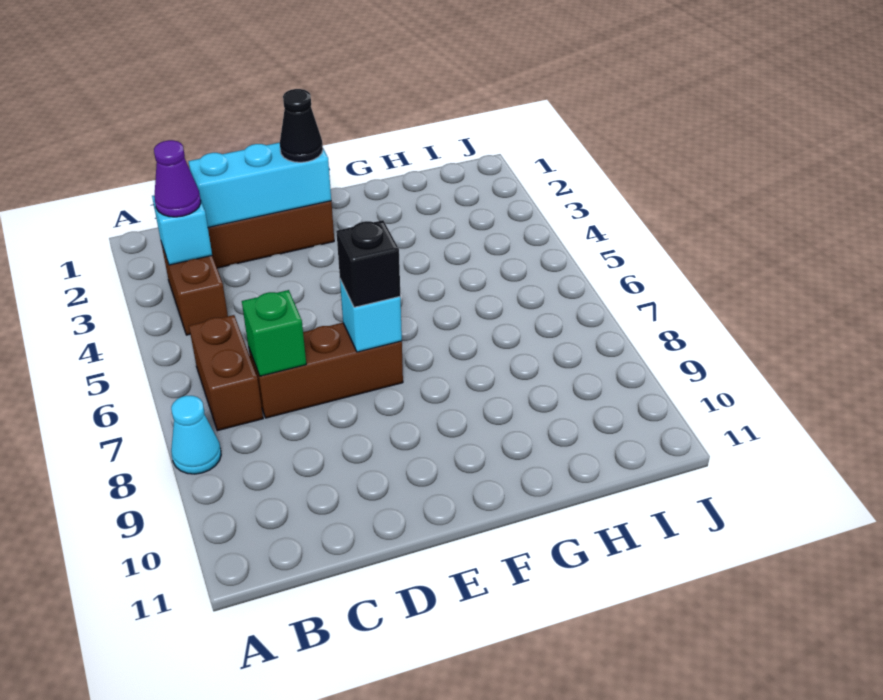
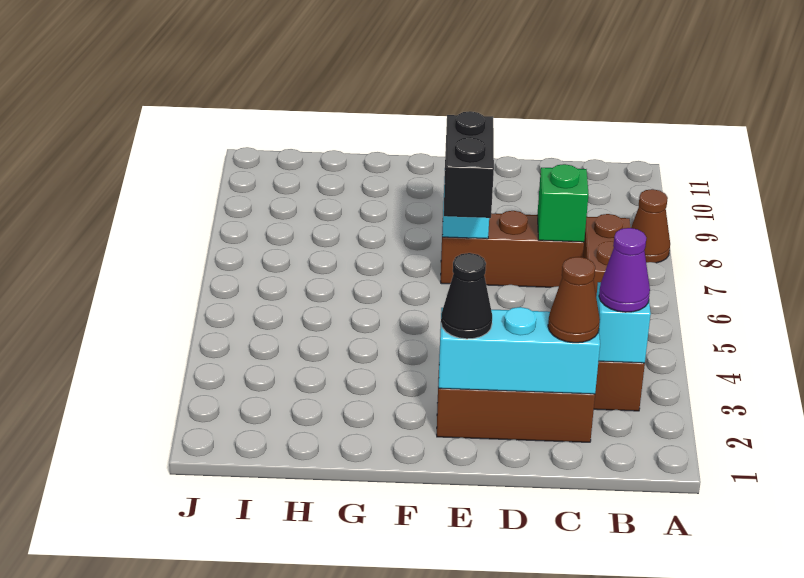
cyan cone A8 level 1 -> brown cone A8 level 1
none -> brown cone C2 level 3
black brick E7 level 3 -> black brick E6:E7 level 3

